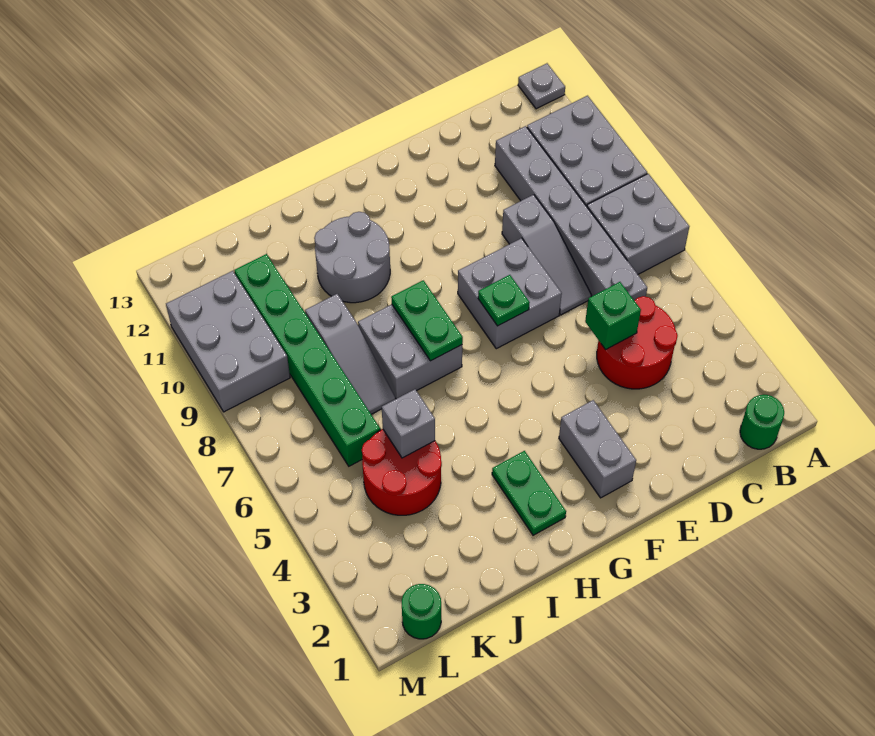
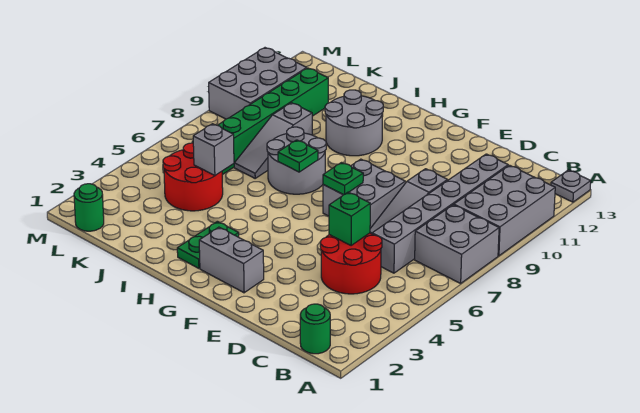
grey brick F2:F3 level 1 -> grey brick F2:G2 level 1
grey brick H7:I8 level 1 -> grey round brick H7:I8 level 1
green plate H7:H8 level 2 -> green plate H7 level 2

